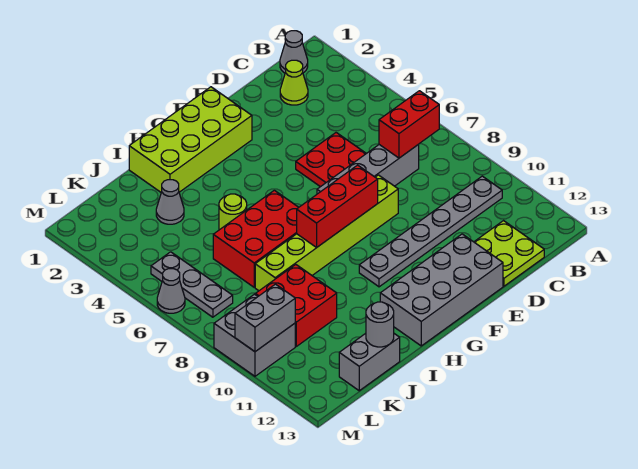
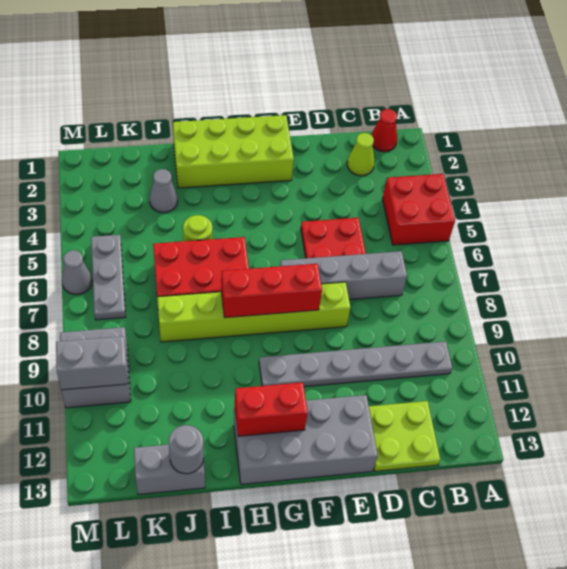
grey cone B1 level 1 -> red cone B1 level 1
red brick B7:C7 level 2 -> red brick G12:H12 level 2
red brick J9:K10 level 1 -> red brick A4:B5 level 1

